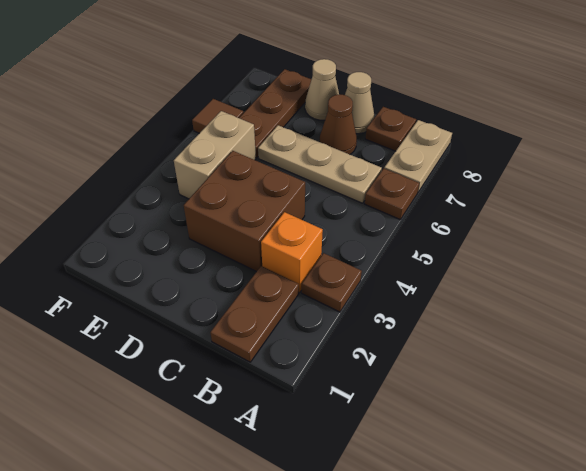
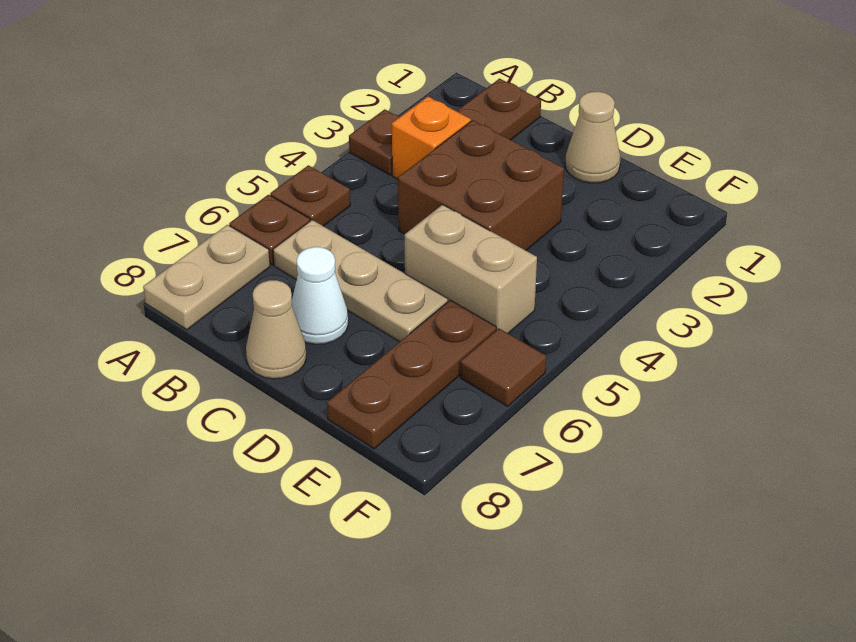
brown plate B8 level 1 -> brown plate A5 level 1
brown cone C7 level 1 -> white cone C7 level 1
tan cone D8 level 1 -> tan cone D1 level 1
tan brick E4:E5 level 1 -> tan brick D5:E5 level 1

